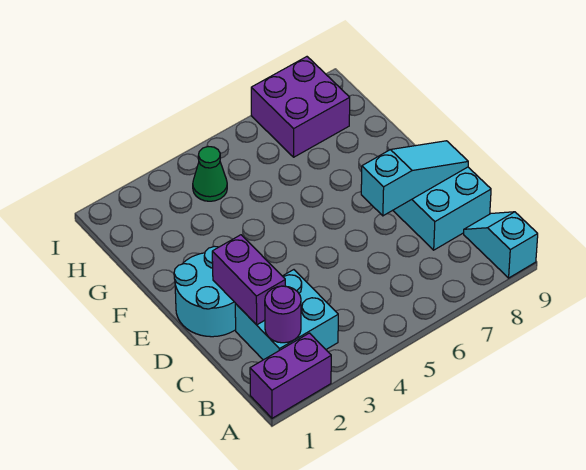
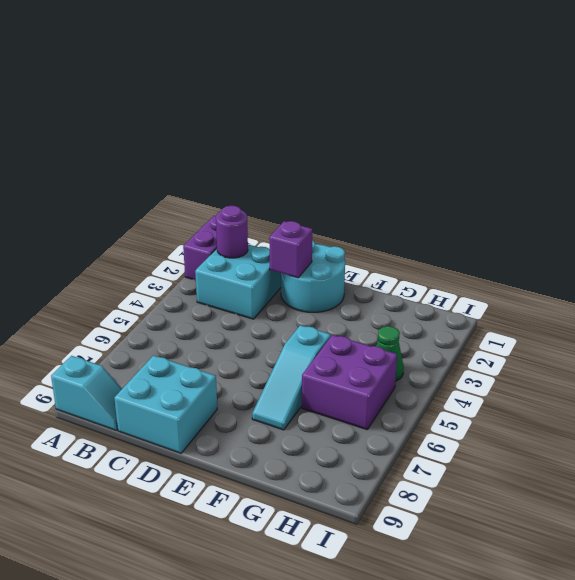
purple brick C2:D2 level 2 -> purple brick D2 level 2
cyan slope D7:D9 level 2 top 7 -> cyan slope F5:F7 level 1 top 5
purple brick H7:I8 level 1 -> purple brick G5:H6 level 1

